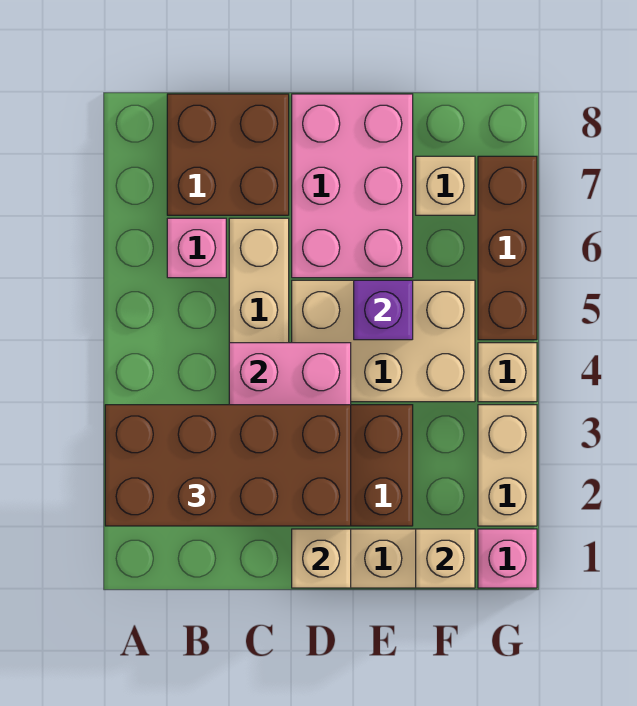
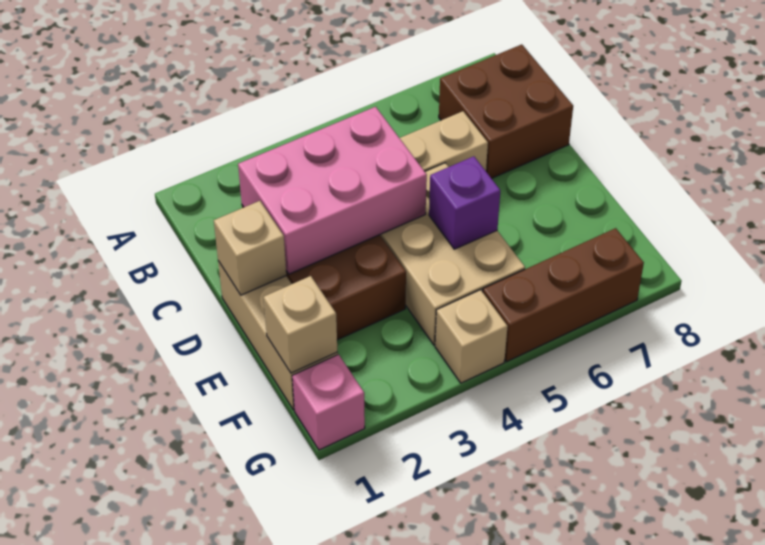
brown brick A2:D3 level 3 -> none
pink brick B6 level 1 -> none
pink brick D6:E8 level 1 -> none
tan brick F7 level 1 -> none
tan brick G2:G3 level 1 -> none

